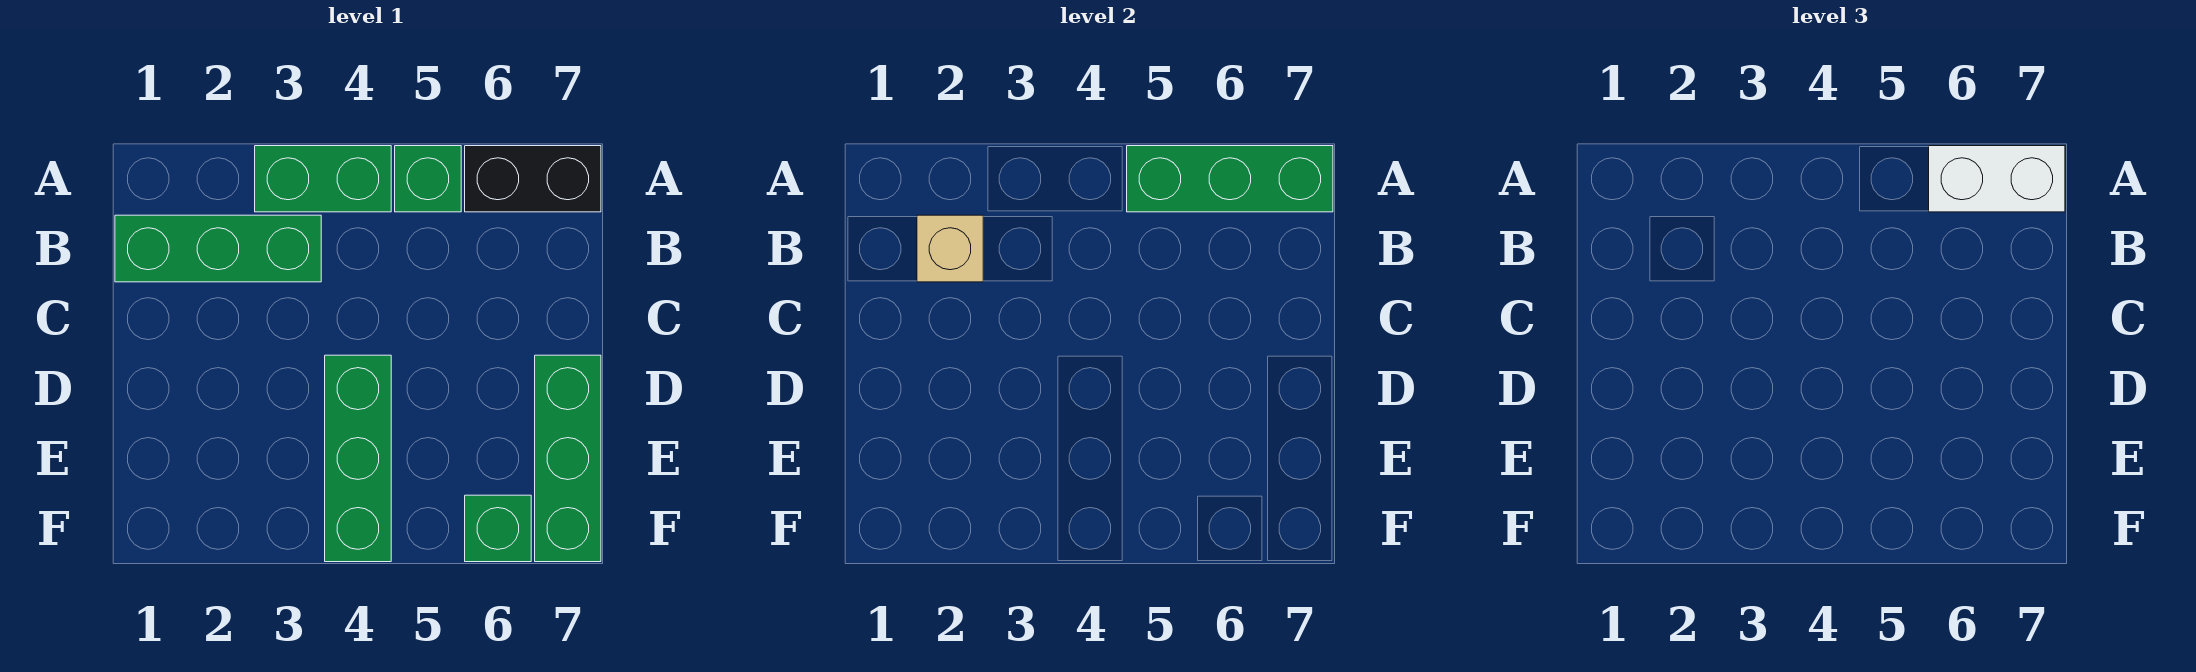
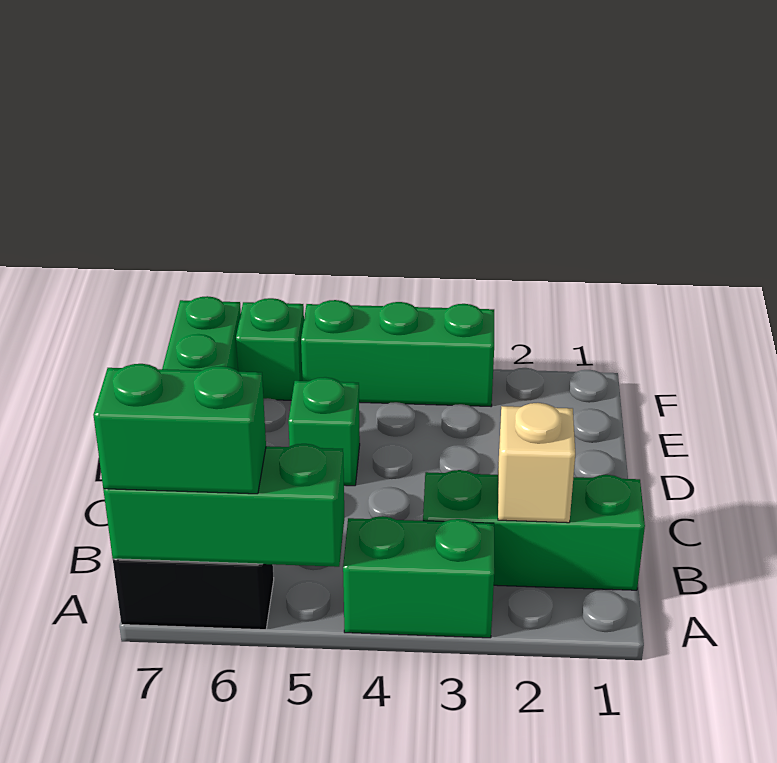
green brick A5 level 1 -> green brick D5 level 1
white brick A6:A7 level 3 -> green brick A6:A7 level 3
green brick D4:F4 level 1 -> green brick F3:F5 level 1

